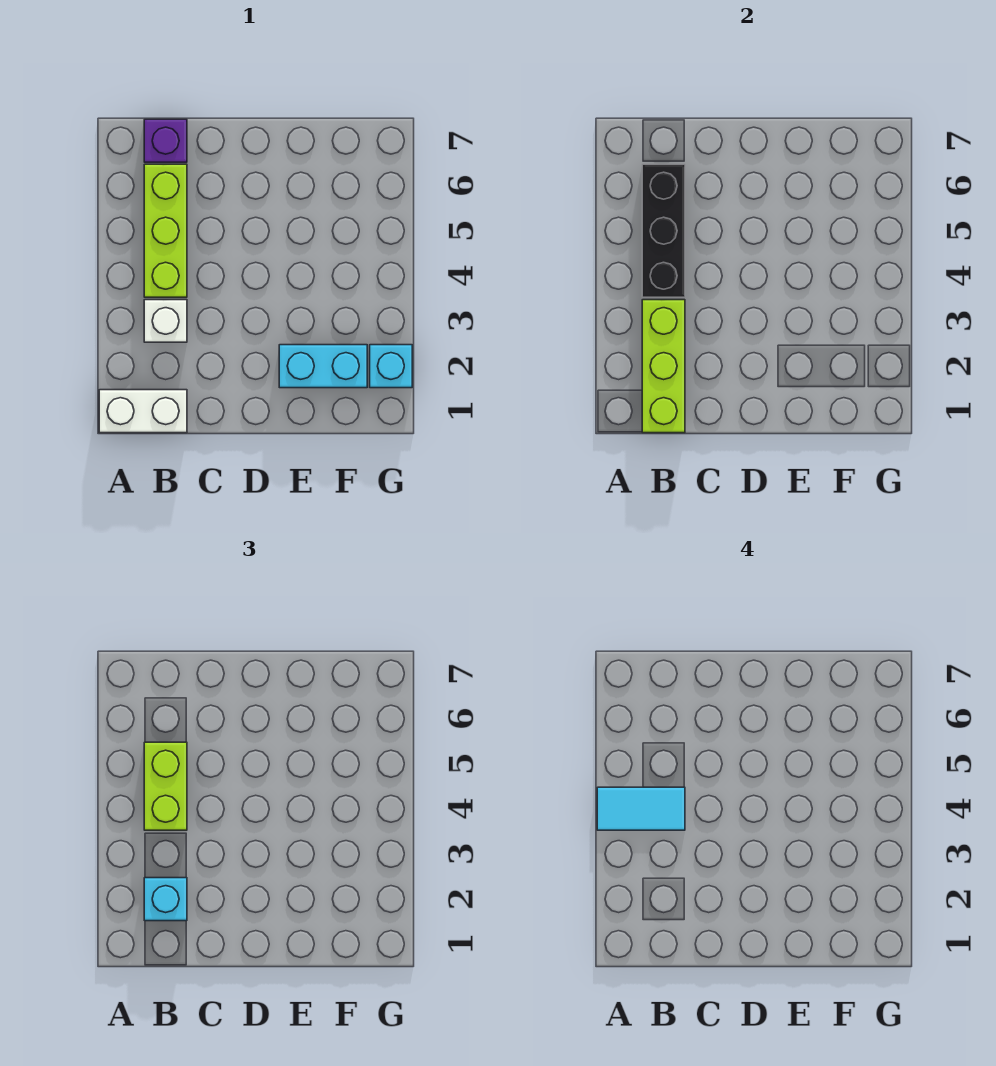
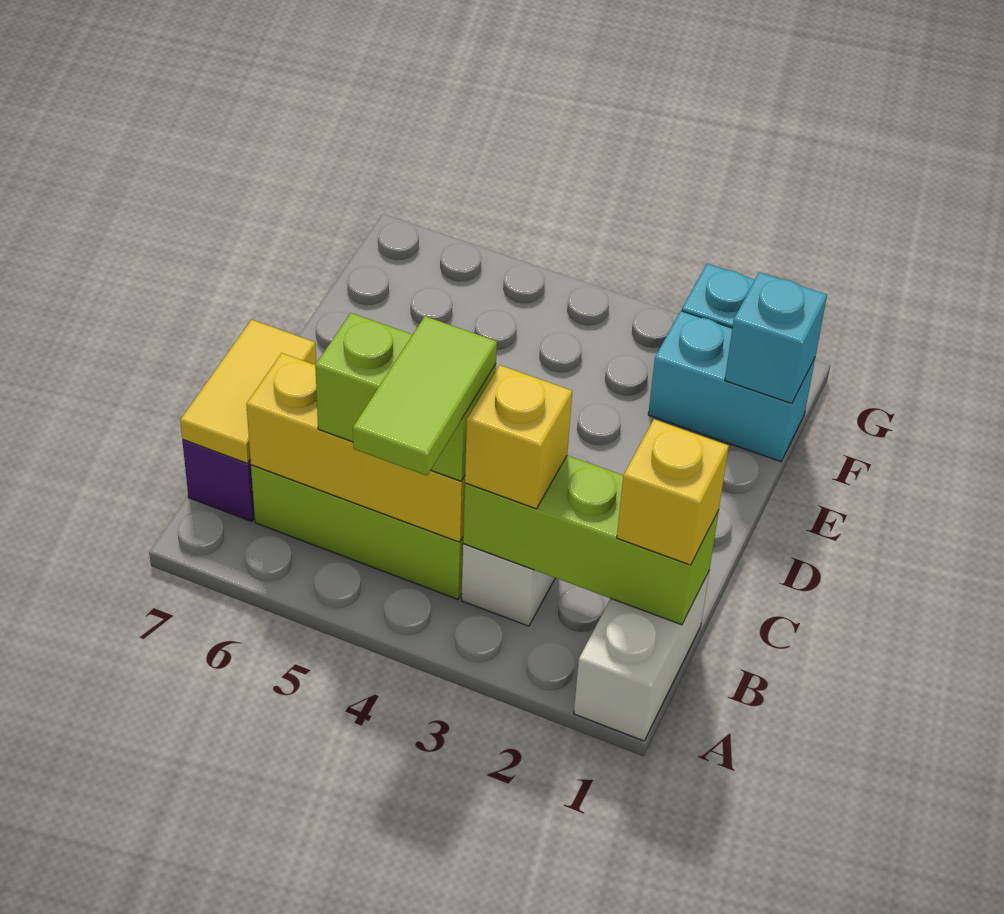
cyan tile A4:B4 level 4 -> lime tile A4:B4 level 4
none -> yellow brick B1 level 3
cyan brick B2 level 3 -> cyan brick F1 level 2
none -> yellow brick B3 level 3
black brick B4:B6 level 2 -> yellow brick B4:B6 level 2
none -> yellow tile B7:C7 level 2
cyan brick E2:F2 level 1 -> cyan brick F1:F2 level 1

